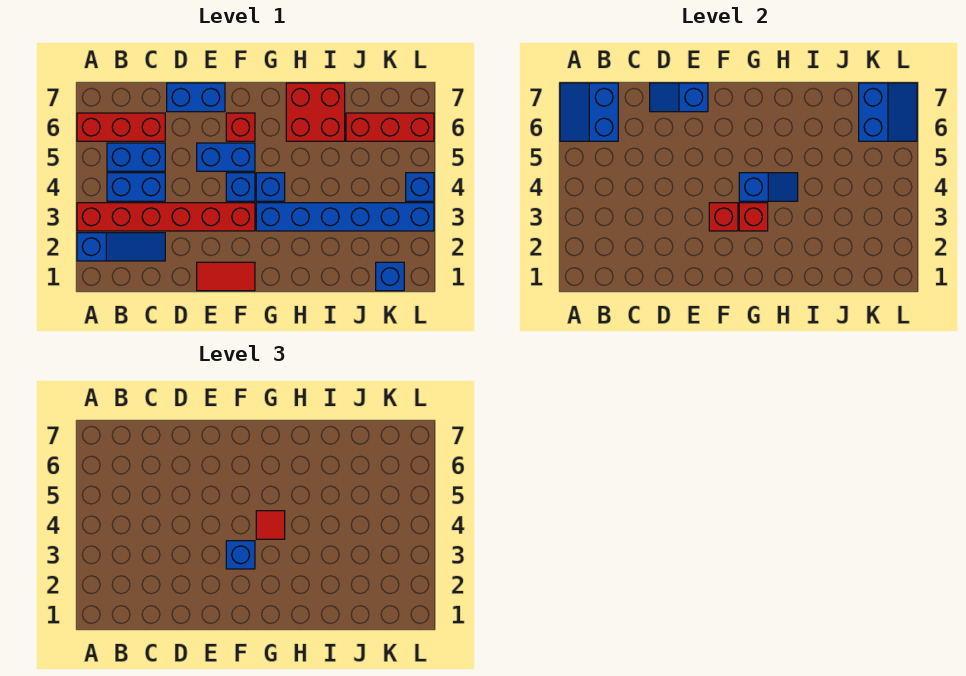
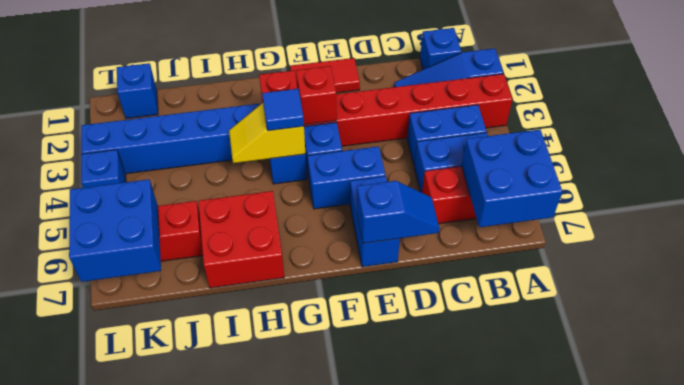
blue slope A6:B7 level 2 top B -> blue brick A6:B7 level 2
blue brick D7:E7 level 1 -> blue brick E6:E7 level 1
blue brick F3 level 3 -> blue brick B1 level 1
red brick F6 level 1 -> none
blue slope G4:H4 level 2 top G -> yellow slope G4:H4 level 2 top G
red tile G4 level 3 -> blue tile G4 level 3
blue slope K6:L7 level 2 top K -> blue brick K6:L7 level 2

